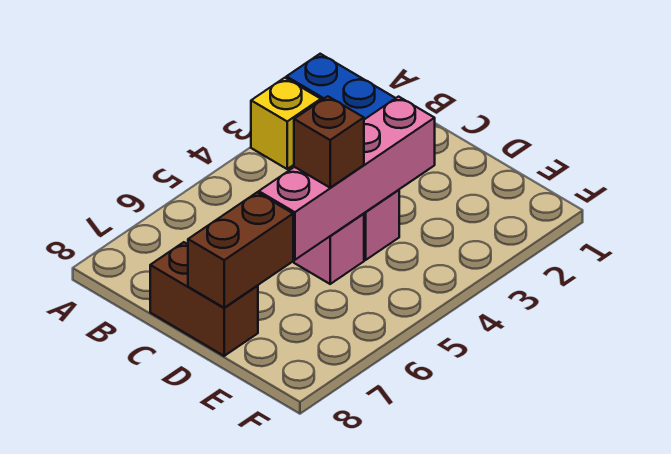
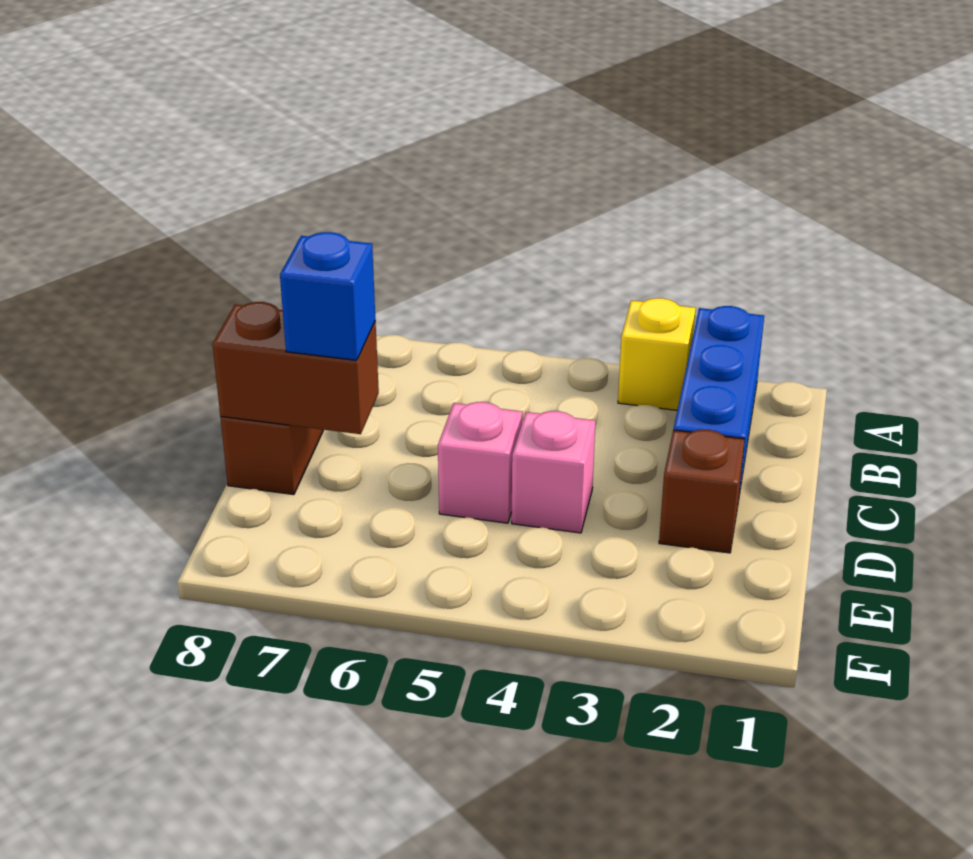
pink brick D3:D6 level 2 -> none
brown brick D5 level 3 -> brown brick D2 level 1
none -> blue brick D7 level 3

